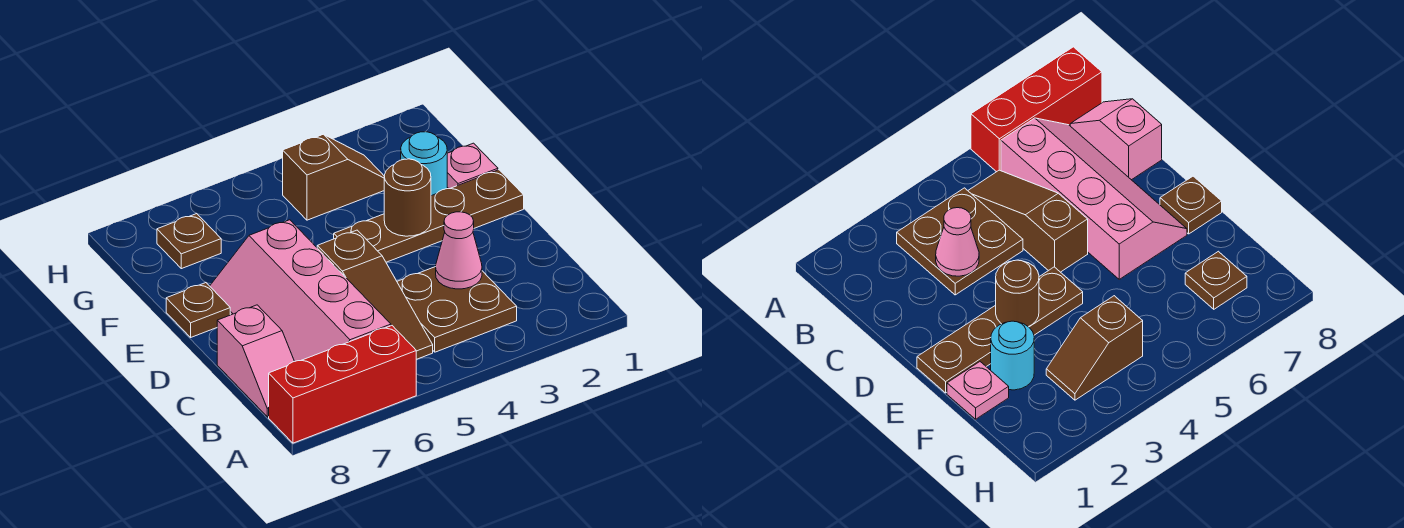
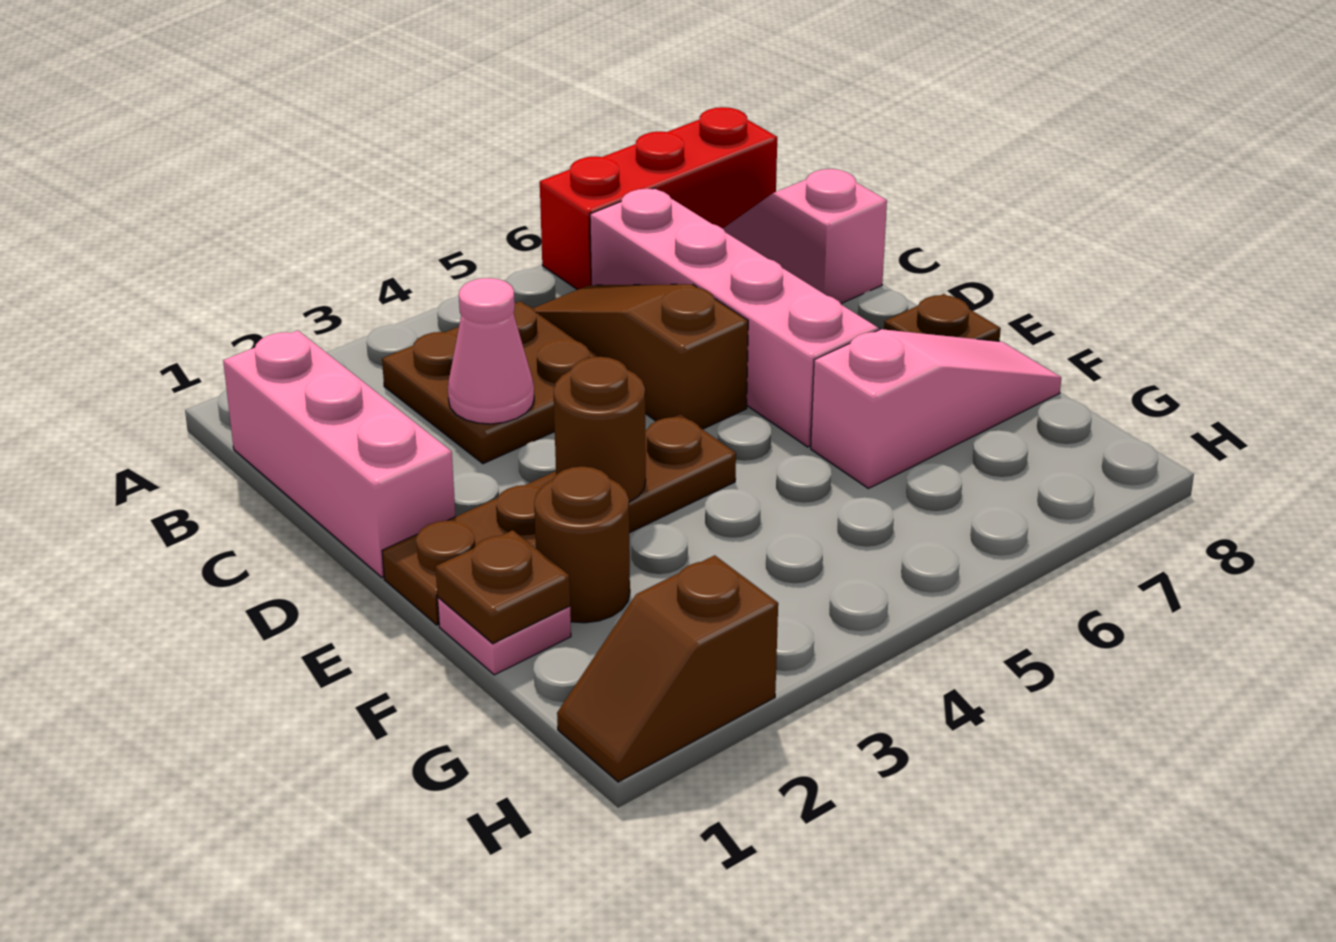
none -> pink brick B1:D1 level 1
cyan round brick F2 level 1 -> brown round brick F2 level 1
none -> pink slope F6:F8 level 1 top 6
brown slope G3:G4 level 1 top 4 -> brown slope H1:H2 level 1 top 2
brown plate G7 level 1 -> brown plate F1 level 2

